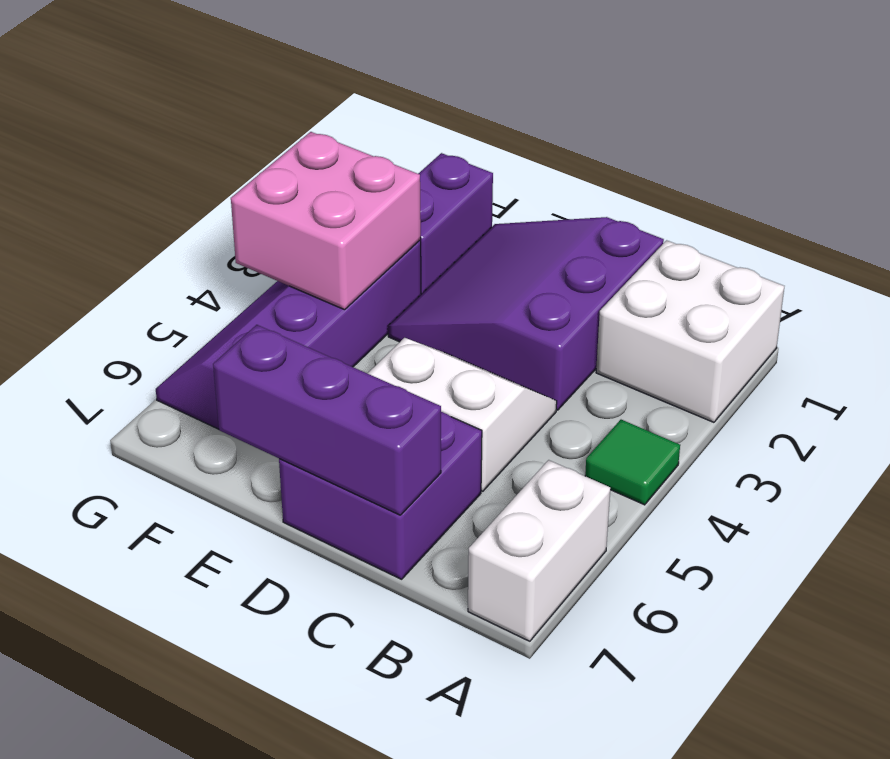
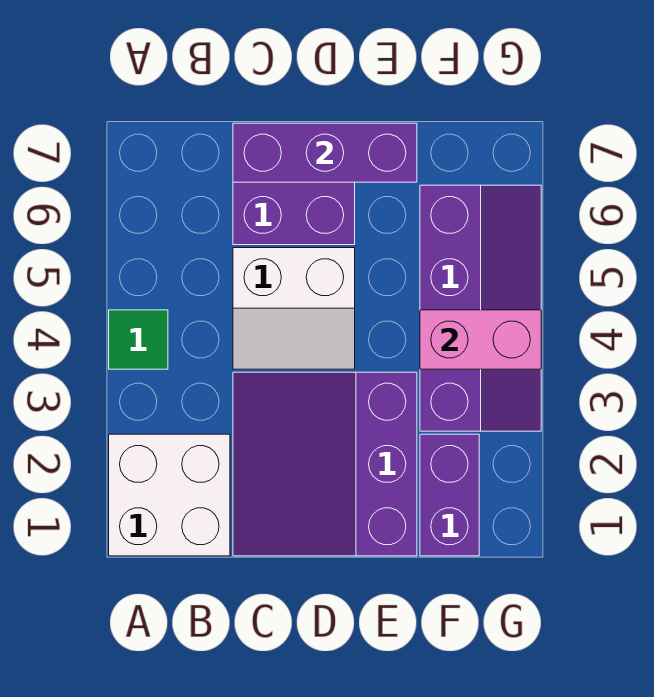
white brick A6:A7 level 1 -> none
purple slope C1:E3 level 1 top C -> purple slope C1:E3 level 1 top E
pink brick F3:G4 level 2 -> pink brick F4:G4 level 2

